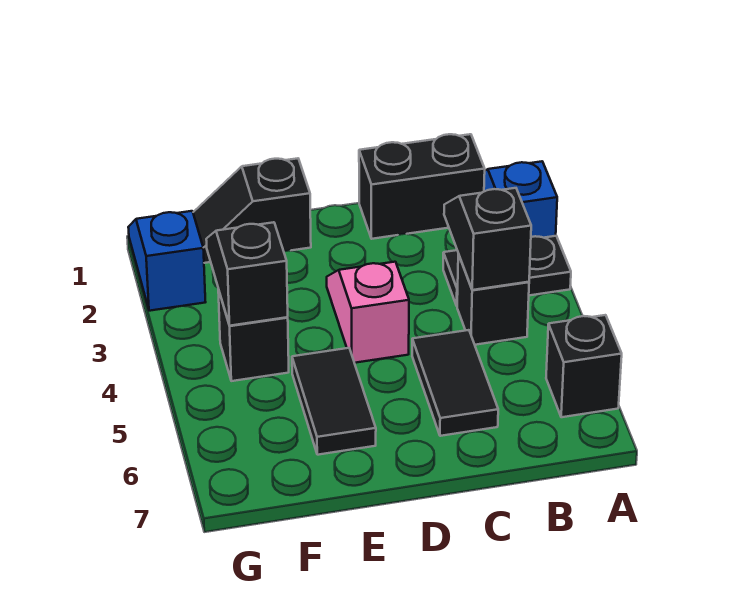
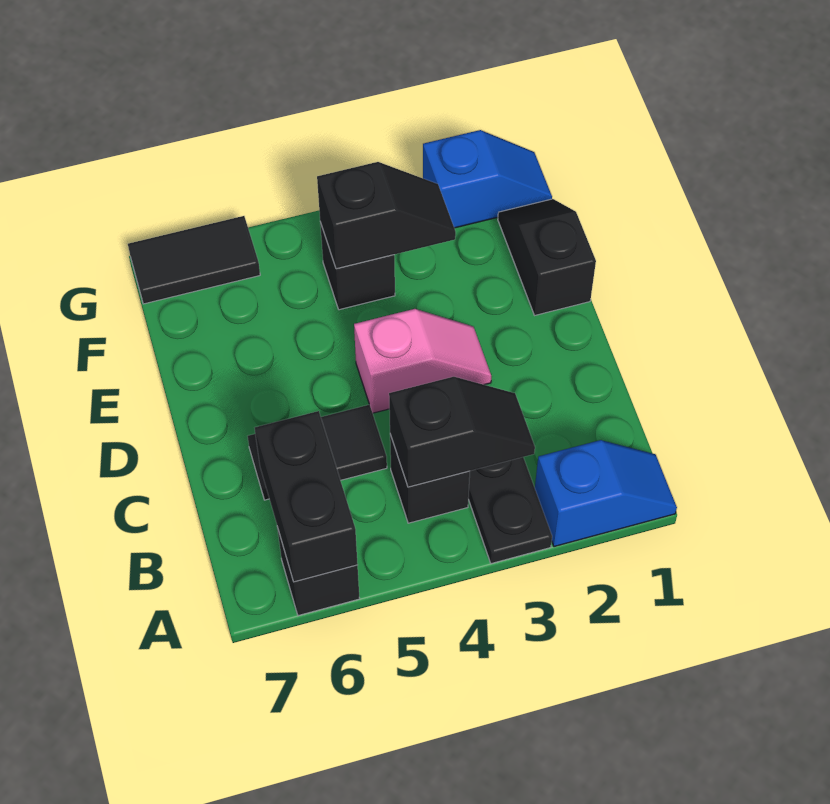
black brick B1:C1 level 1 -> black brick A6:B6 level 2
black tile E5:E6 level 1 -> black tile G6:G7 level 1

